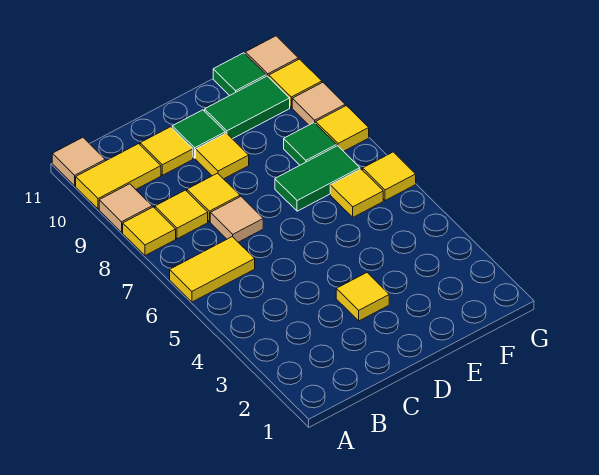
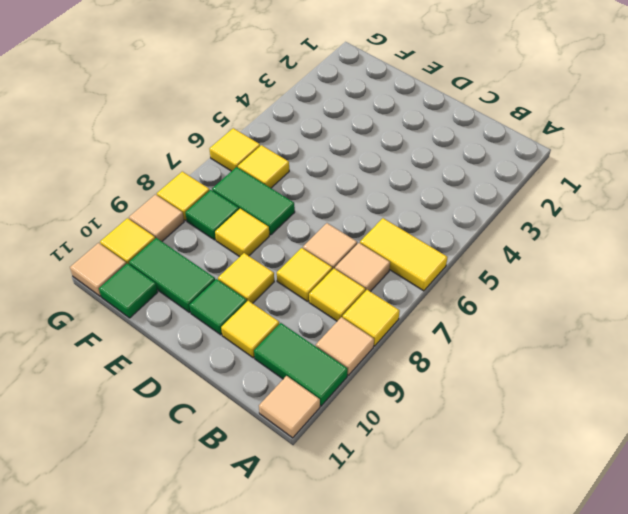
yellow tile A10:B10 level 1 -> green tile A10:B10 level 1
none -> tan tile B7 level 1
yellow tile D3 level 1 -> yellow tile E8 level 1

